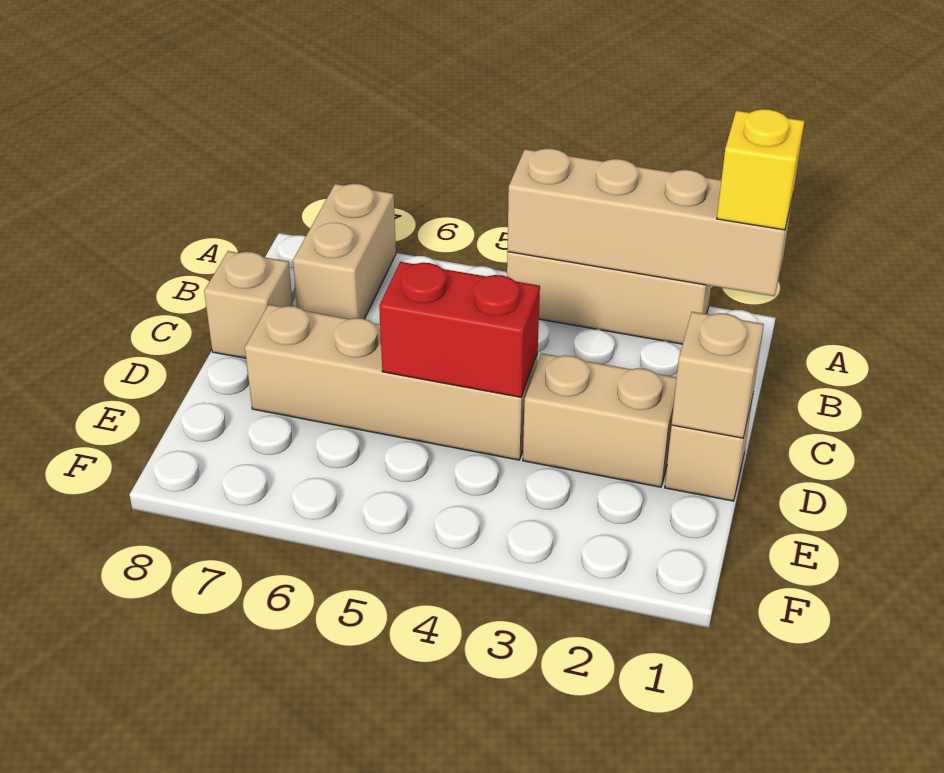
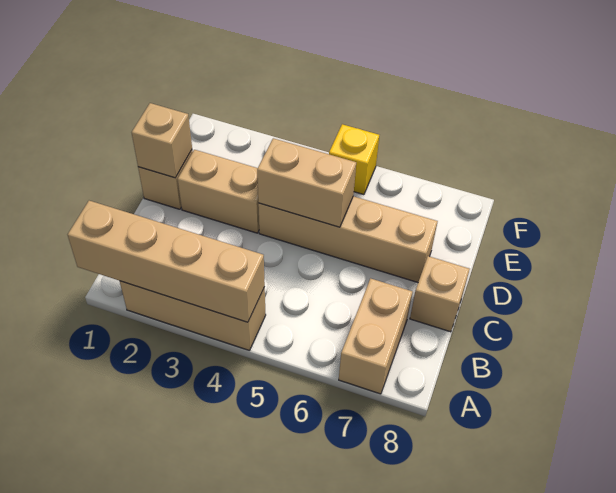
yellow brick A1 level 3 -> yellow brick F5 level 1
red brick D4:D5 level 2 -> tan brick D4:D5 level 2

